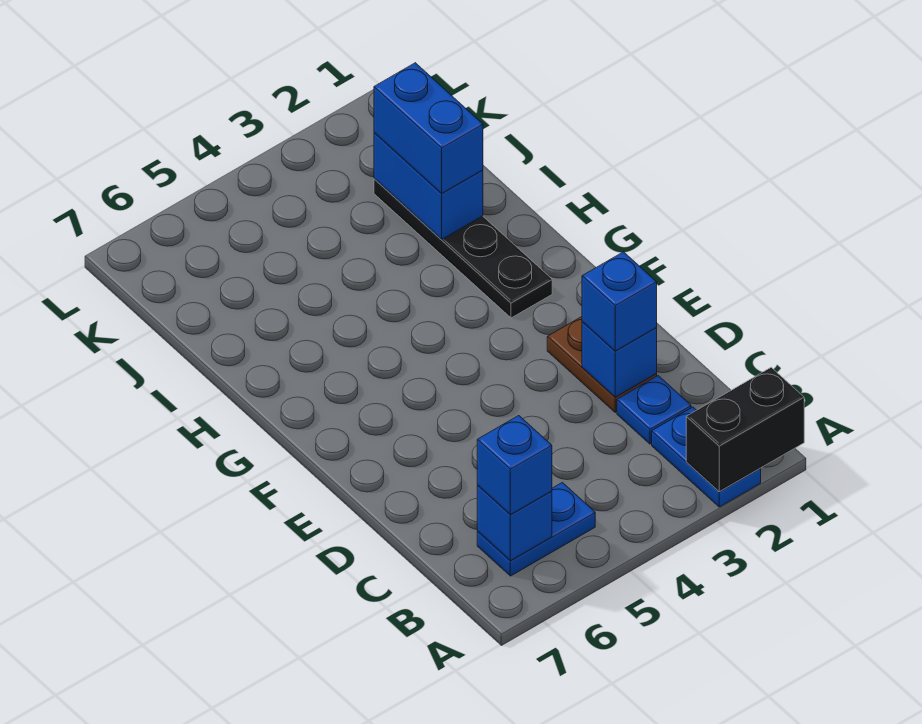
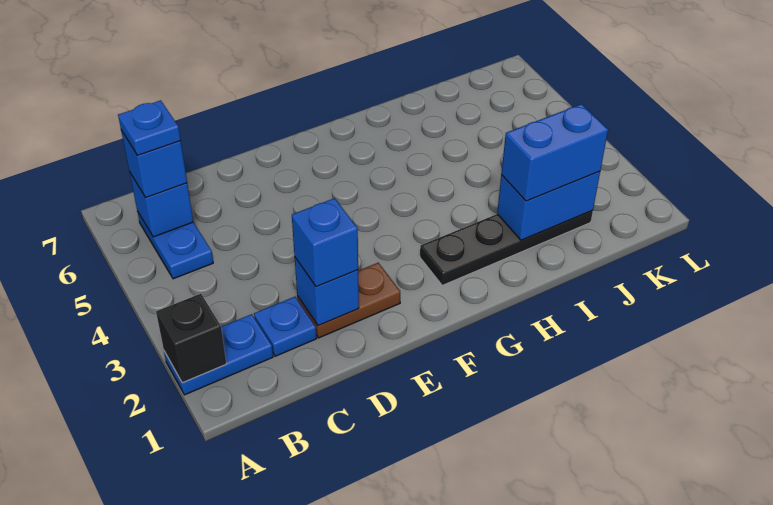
black brick A1:A2 level 2 -> black brick A2 level 2
none -> blue plate B6 level 4

